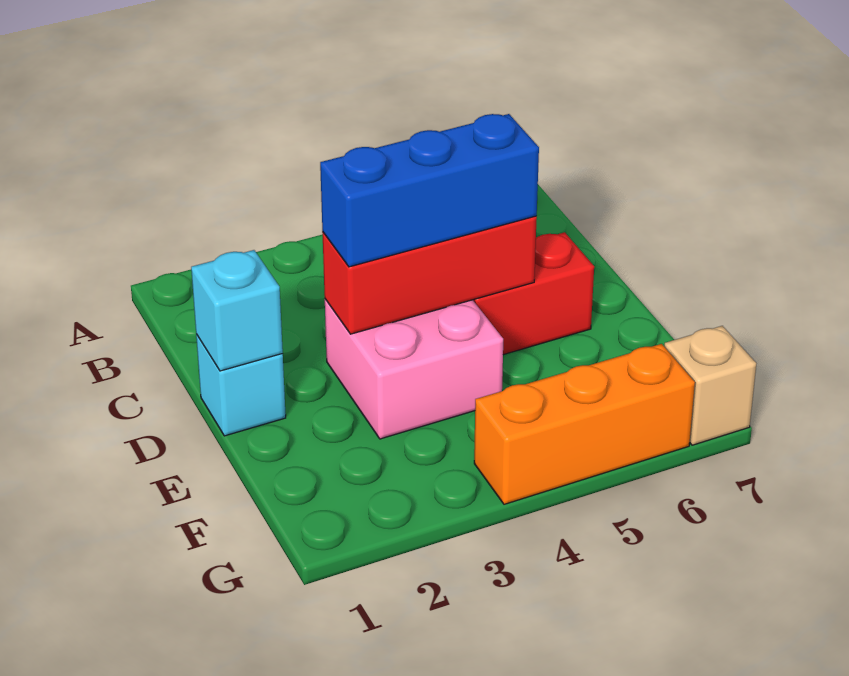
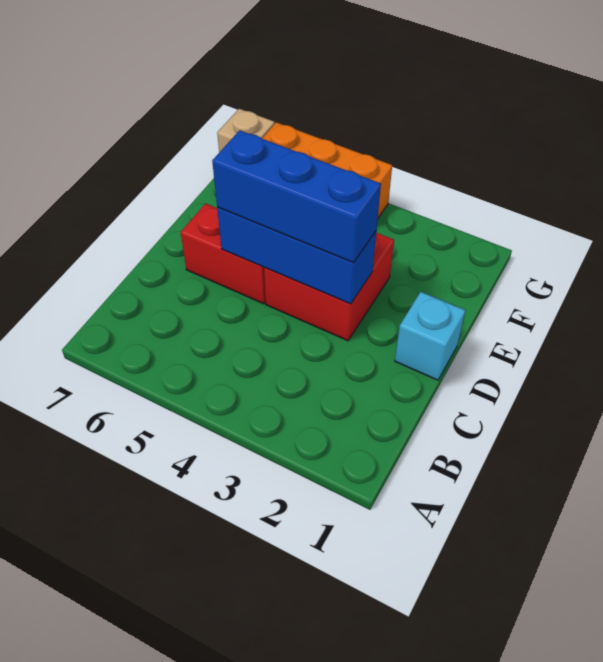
cyan brick D1 level 2 -> none
pink brick D3:E4 level 1 -> red brick D3:E4 level 1
red brick D3:D5 level 2 -> blue brick D3:D5 level 2

